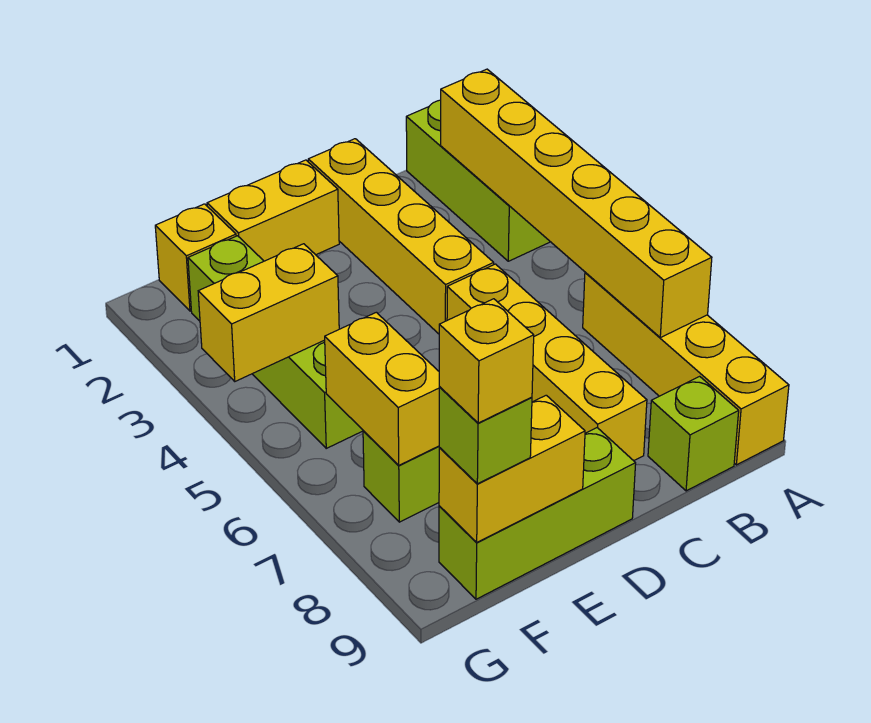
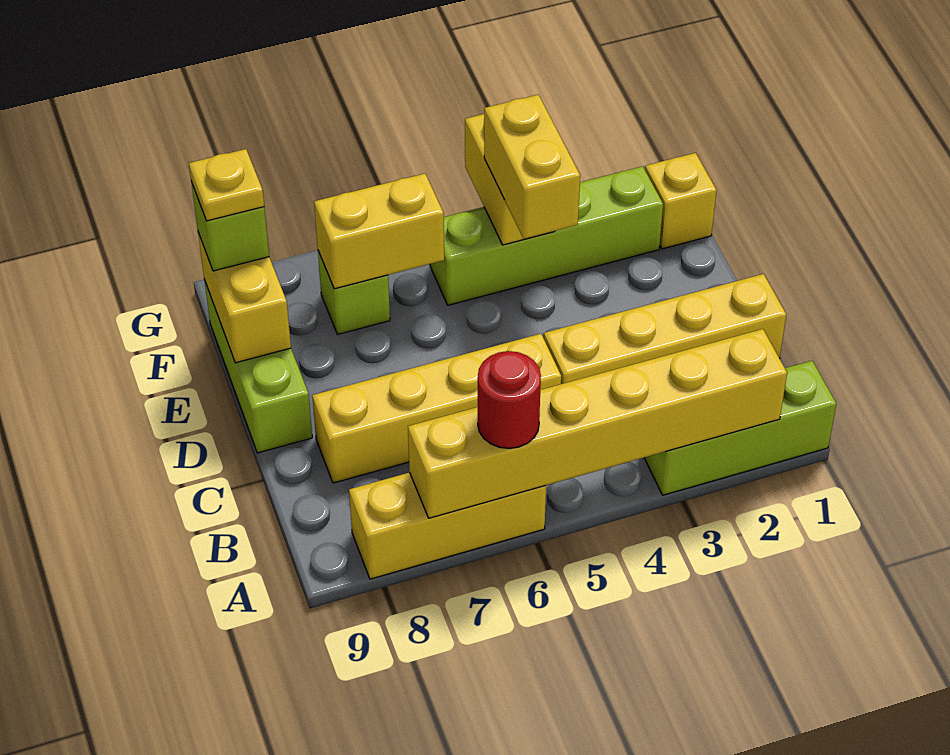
yellow brick A6:A9 level 1 -> yellow brick A6:A8 level 1
none -> red round brick A6 level 3
lime brick B9 level 1 -> none
yellow brick D1:E1 level 1 -> yellow brick E4:F4 level 3
yellow brick F9 level 4 -> yellow plate F9 level 4

